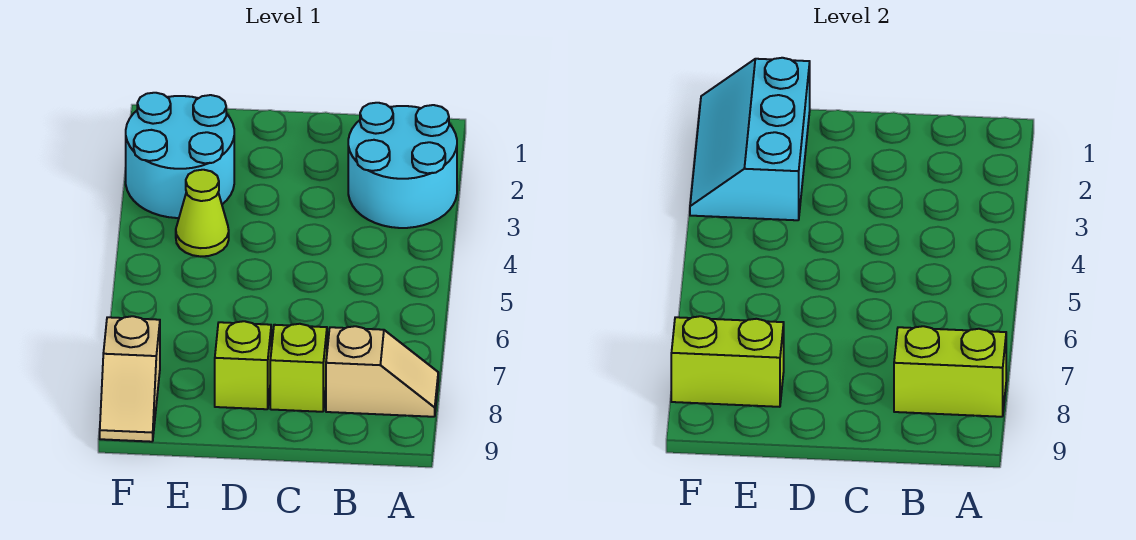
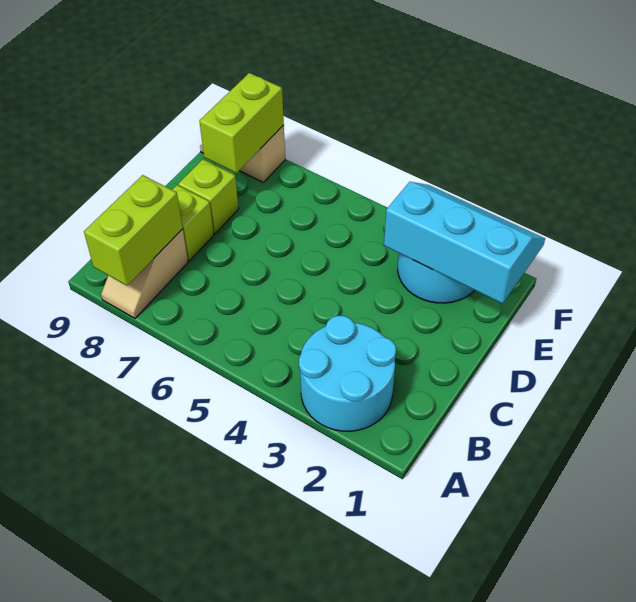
lime cone E4 level 1 -> none

